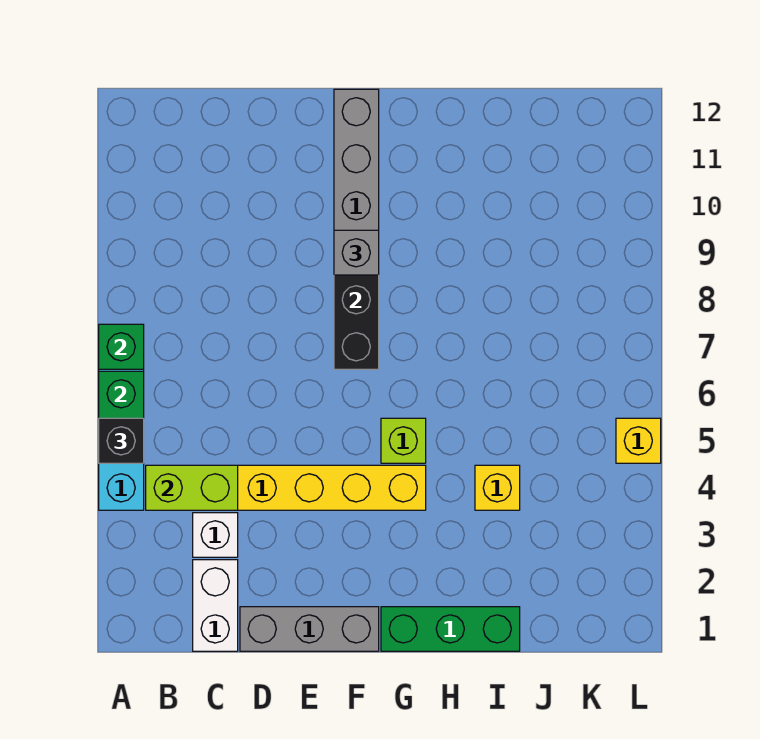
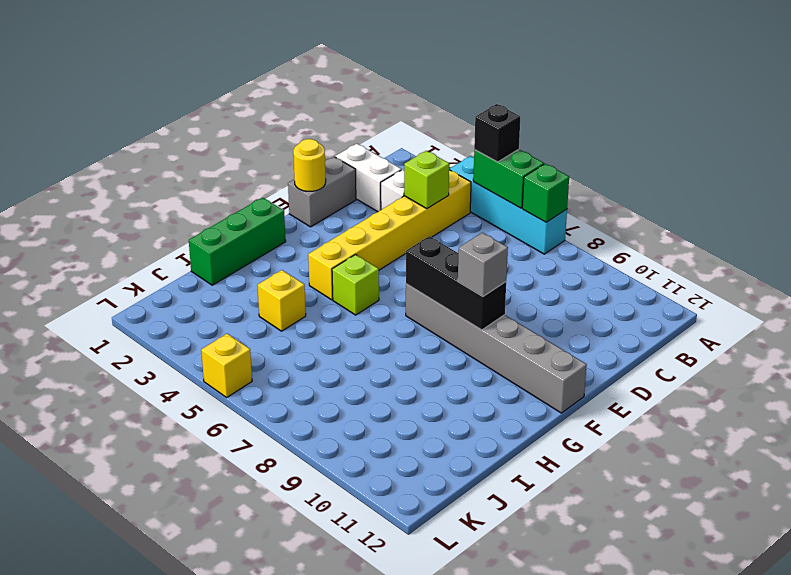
lime brick B4:C4 level 2 -> lime brick C4 level 2
grey brick D1:F1 level 1 -> grey brick D1:E1 level 1
none -> yellow round brick E1 level 2

